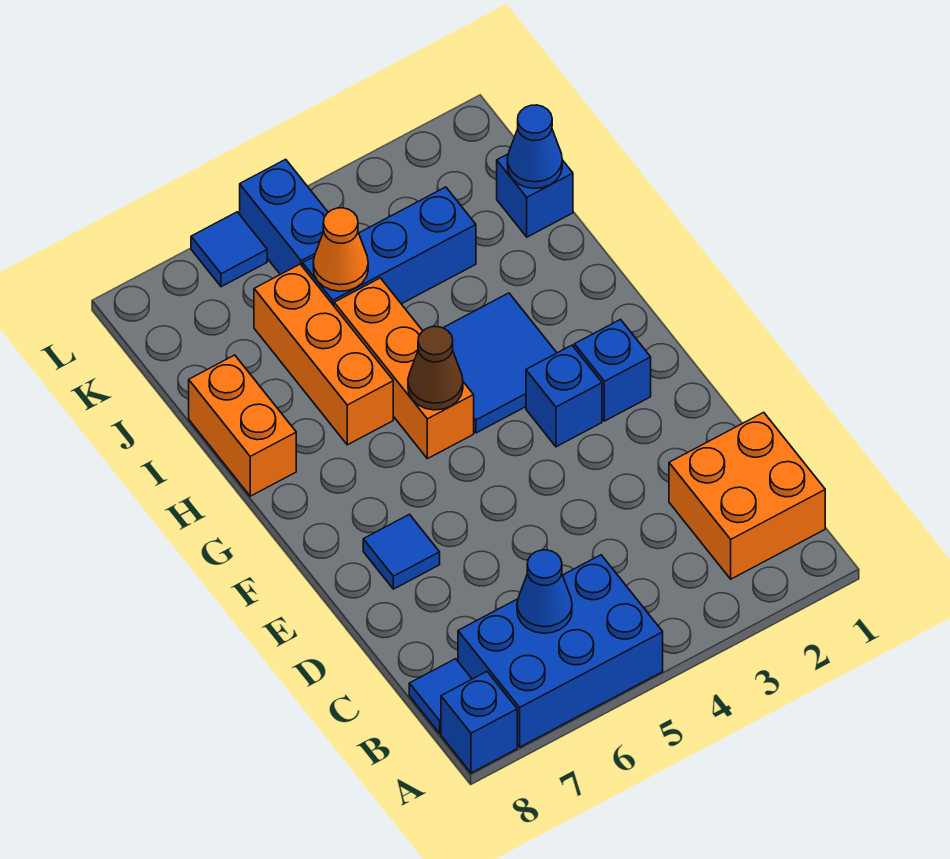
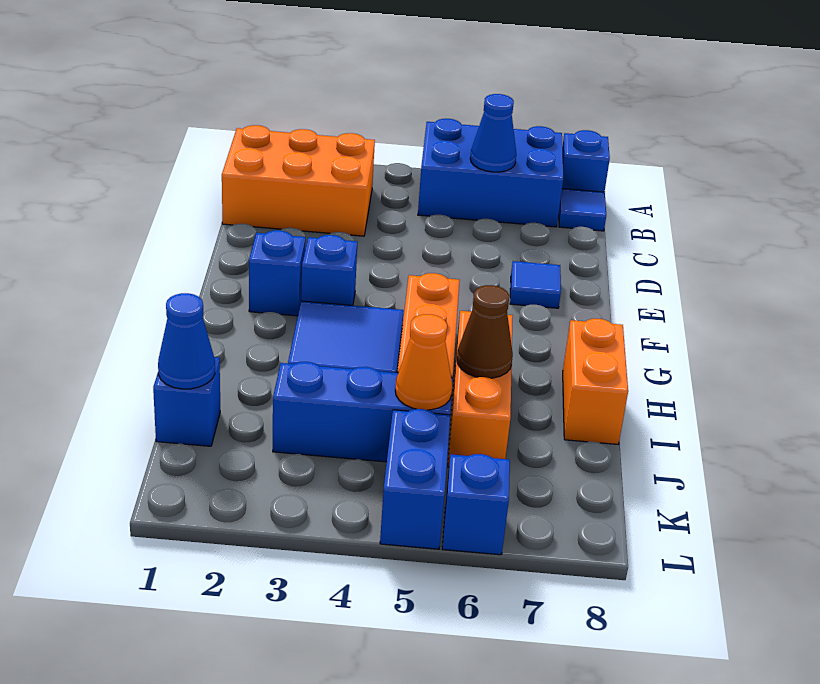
orange brick B1:C2 level 1 -> orange brick B1:C3 level 1
brown cone G5 level 2 -> brown cone I6 level 2
blue tile L6 level 1 -> blue brick L6 level 1

